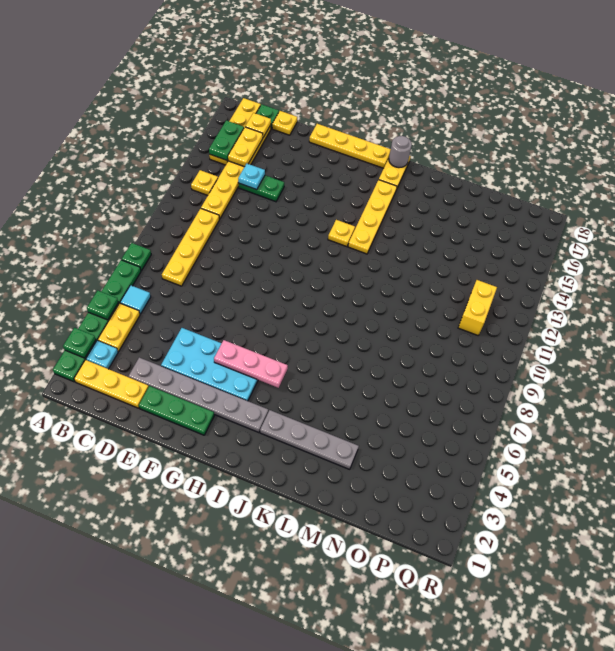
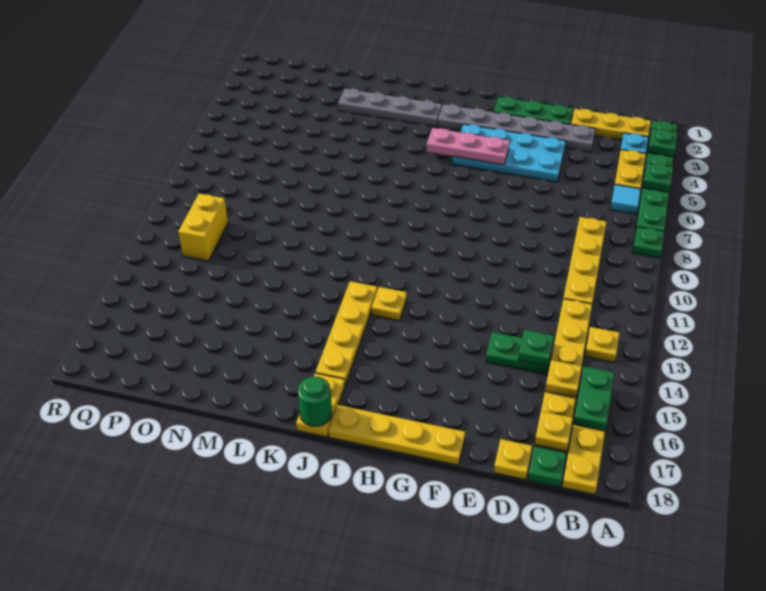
yellow plate C15:C16 level 2 -> yellow plate C15 level 2
cyan plate D14 level 2 -> green plate D14 level 2
grey round brick J18 level 2 -> green round brick J18 level 2

